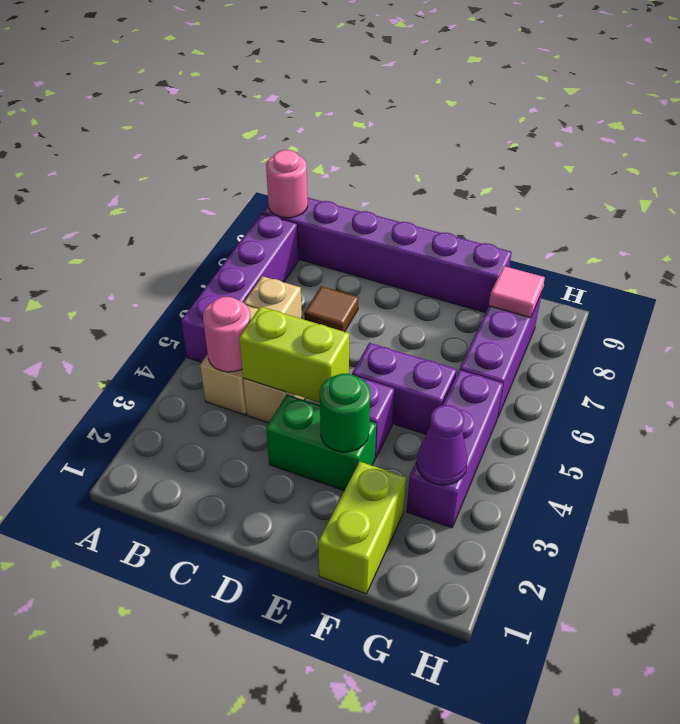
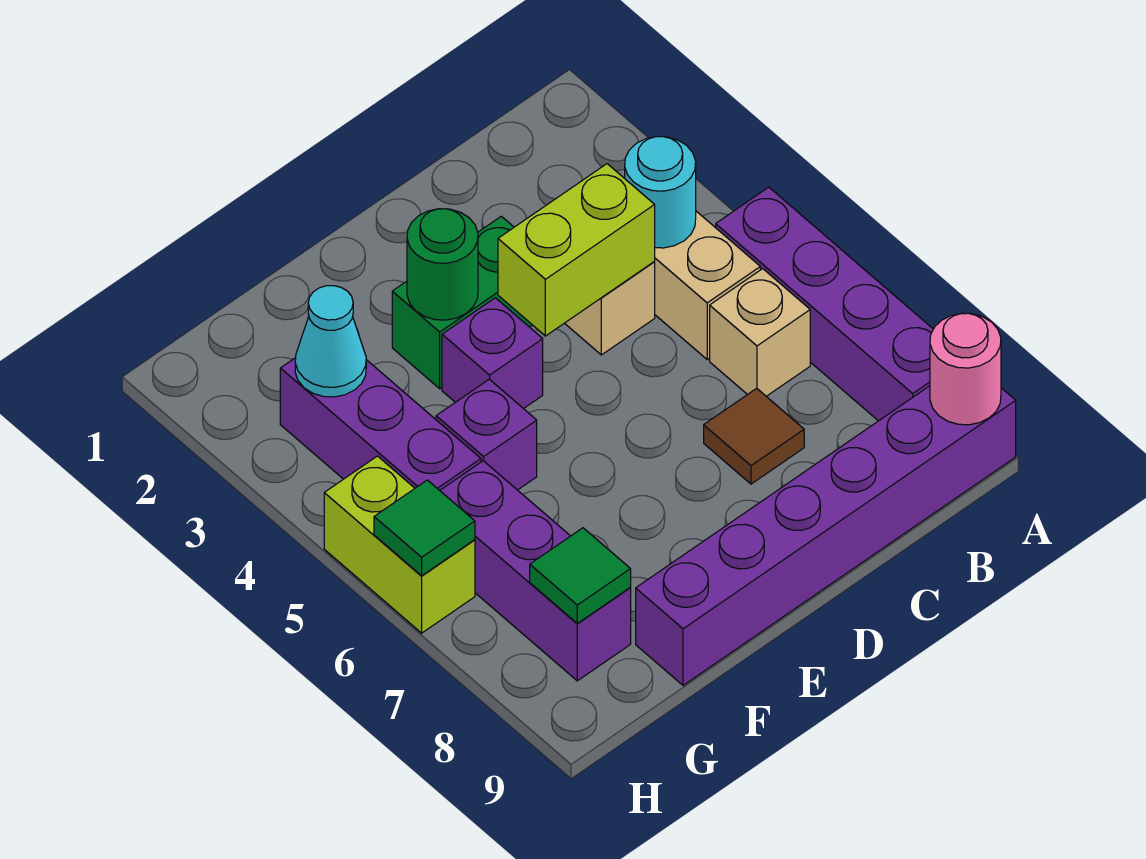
pink round brick B4 level 2 -> cyan round brick B4 level 2
purple brick E5:F5 level 1 -> purple brick F5 level 1
lime brick F1:F2 level 1 -> lime brick H5:H6 level 1
purple cone G3 level 2 -> cyan cone G3 level 2
pink tile G8 level 2 -> green tile G8 level 2
none -> green tile H6 level 2

